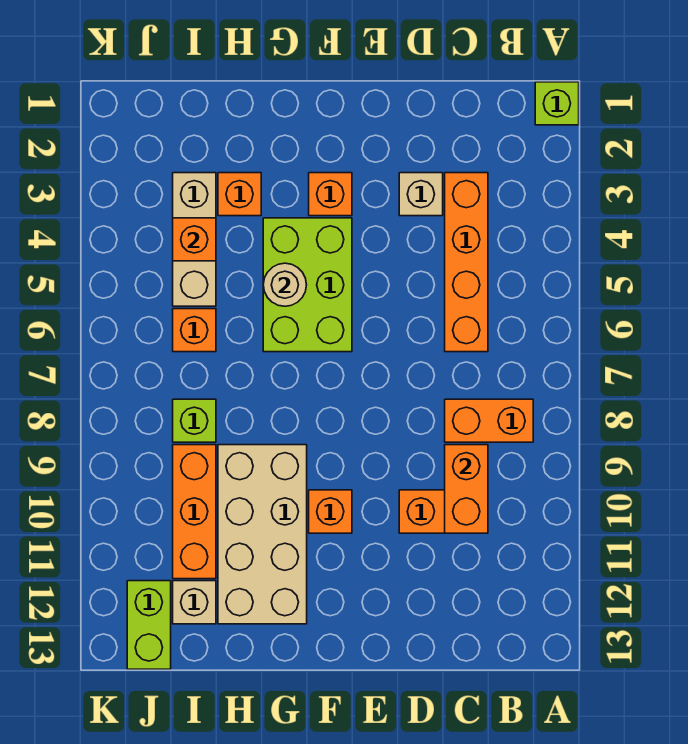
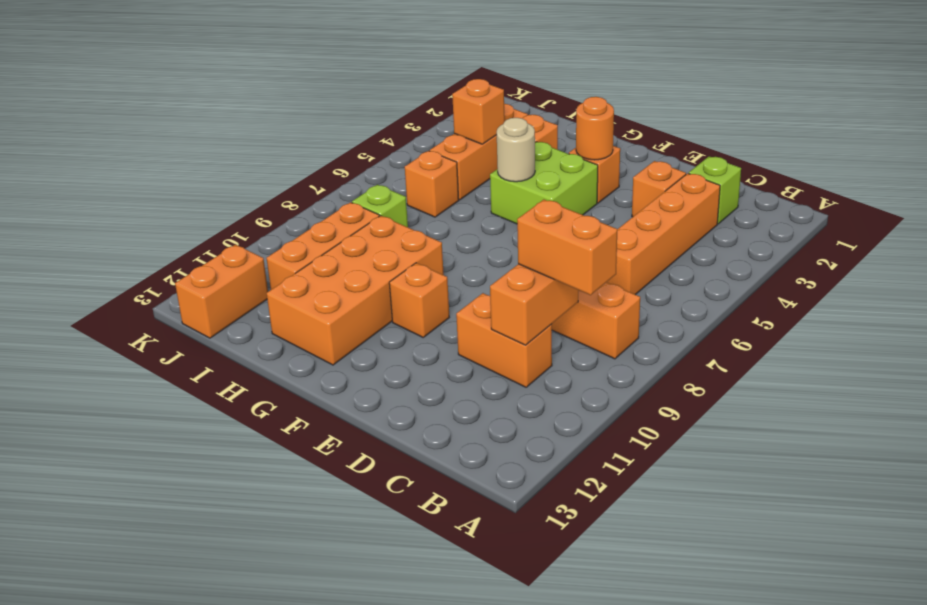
lime brick A1 level 1 -> lime brick C2 level 1
none -> orange brick B9:C9 level 3
tan brick D3 level 1 -> orange brick D3 level 1
none -> orange round brick F3 level 2
lime brick F4:G6 level 1 -> lime brick F4:G5 level 1
tan brick G9:H12 level 1 -> orange brick G9:H12 level 1
tan brick I3:I5 level 1 -> orange brick I3:I5 level 1
tan brick I12 level 1 -> none
lime brick J12:J13 level 1 -> orange brick J12:J13 level 1

